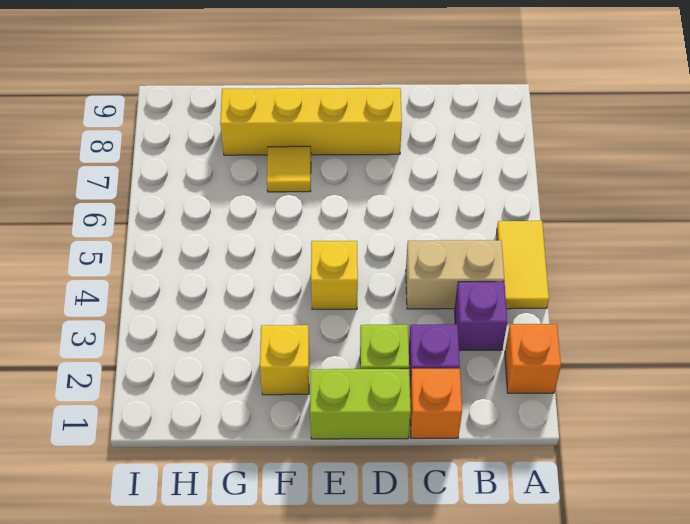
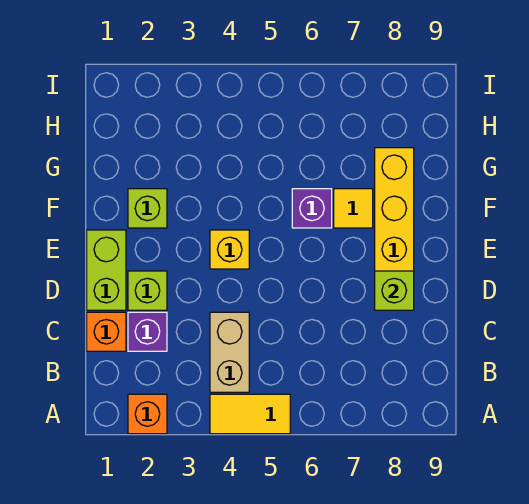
purple brick B3 level 1 -> purple brick F6 level 1
none -> lime brick D8 level 2
yellow brick F2 level 1 -> lime brick F2 level 1

